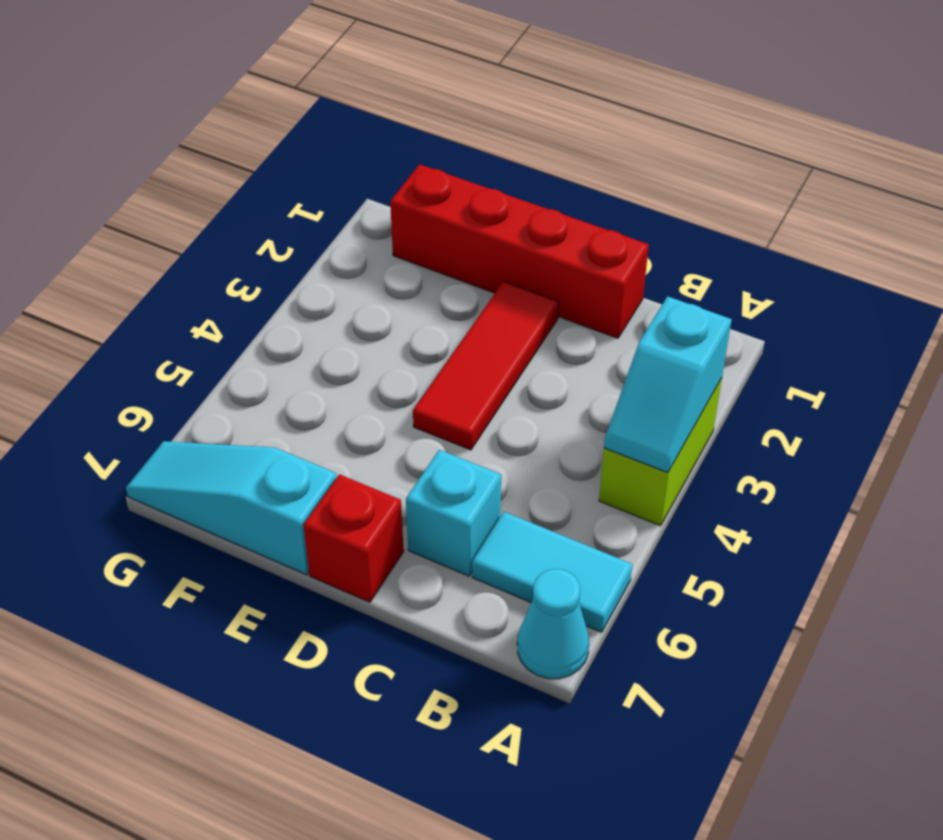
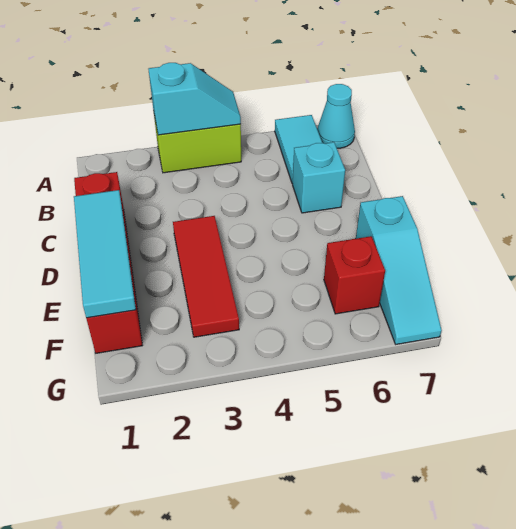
none -> cyan tile D1:F1 level 2
red tile D2:D4 level 1 -> red tile D3:F3 level 1
red brick D7 level 1 -> red brick F6 level 1

